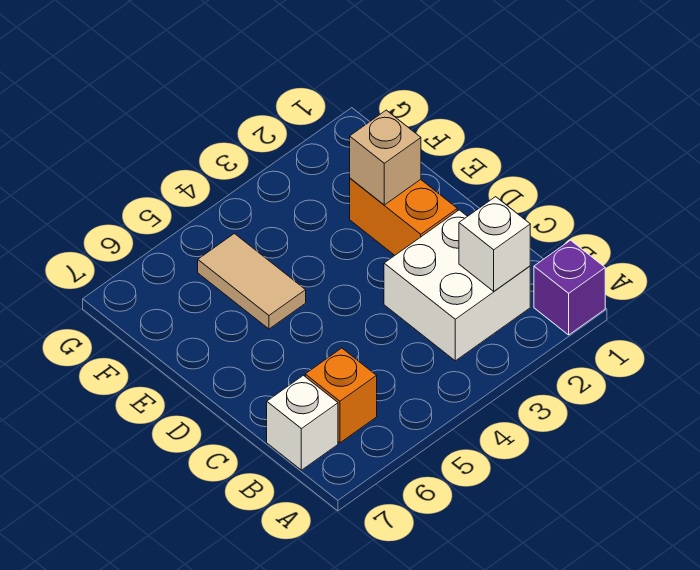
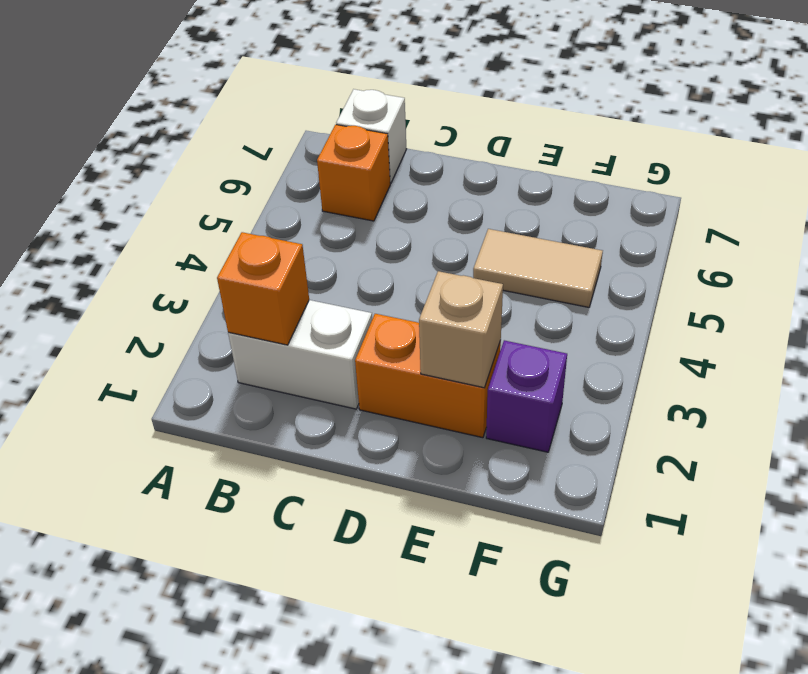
purple brick A1 level 1 -> purple brick F2 level 1
white brick B2:C3 level 1 -> white brick B2:C2 level 1
white brick B2 level 2 -> orange brick B2 level 2

